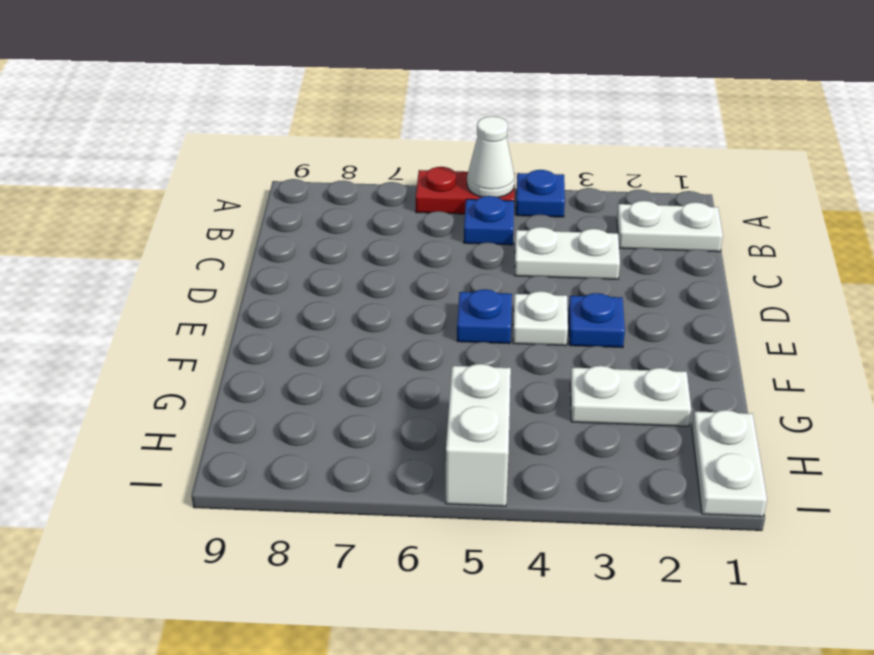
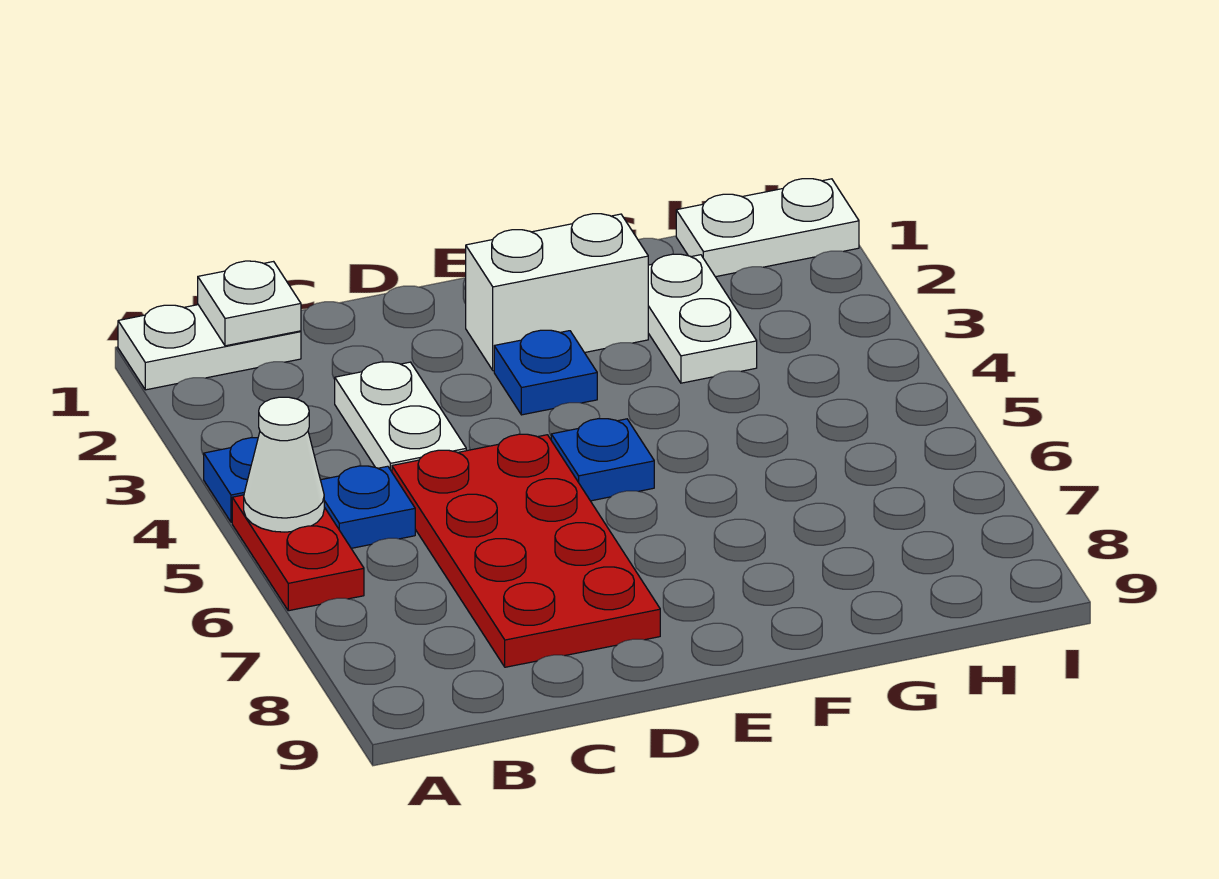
white plate B1:B2 level 1 -> white plate A1:B1 level 1
none -> red plate C5:D8 level 1
white plate E4 level 1 -> white plate B1 level 2
white brick H5:I5 level 1 -> white brick E2:F2 level 1

